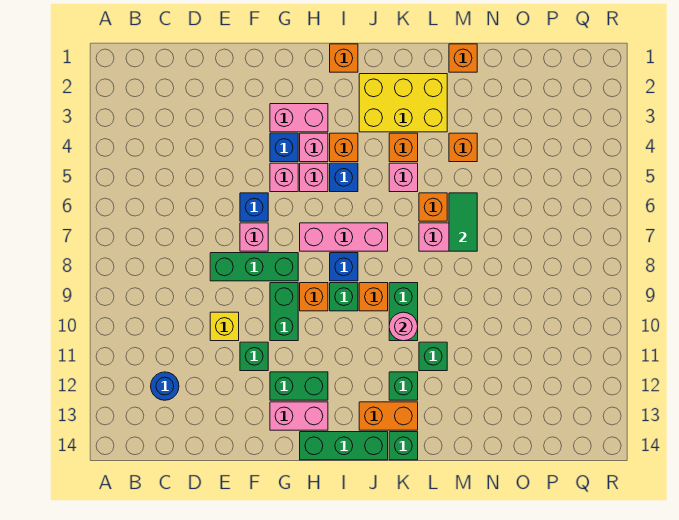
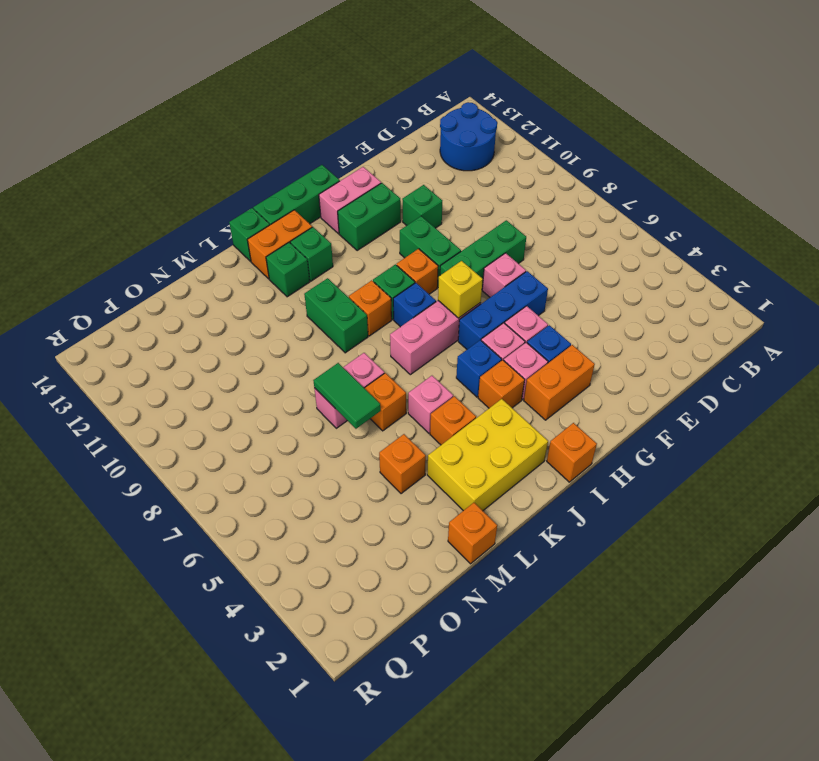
blue round brick C12 level 1 -> blue round brick B12:C13 level 1
yellow brick E10 level 1 -> yellow brick H7 level 2
blue brick F6 level 1 -> blue brick F6:H6 level 1
pink brick G3:H3 level 1 -> orange brick G3:H3 level 1
pink round brick K10 level 2 -> none
green brick L11 level 1 -> green brick J12 level 1

